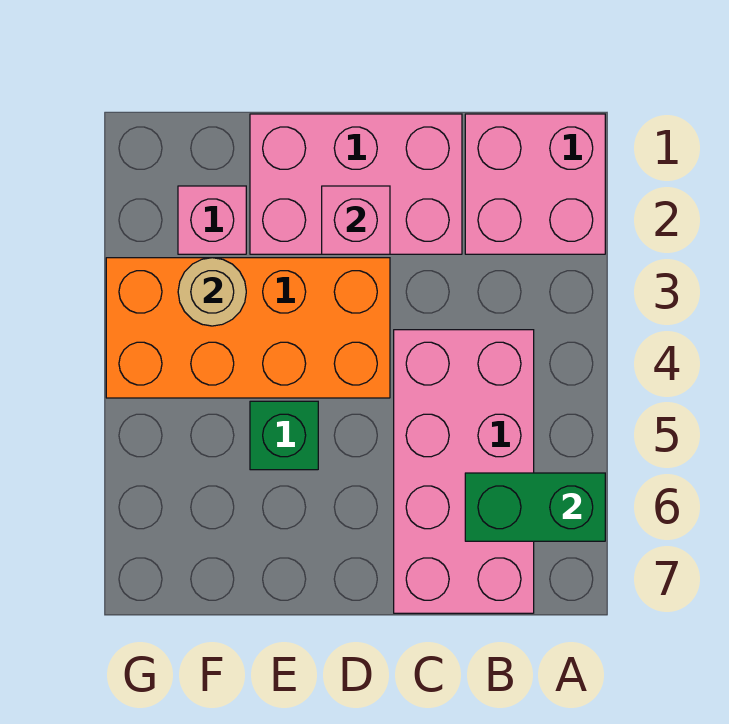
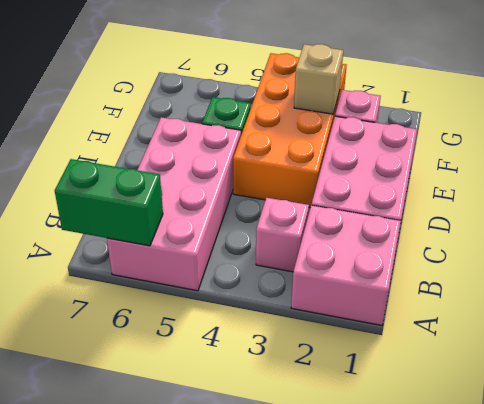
green brick A6:B6 level 2 -> green brick A6:A7 level 2
pink brick B4:C7 level 1 -> pink brick A5:D6 level 1
pink brick D2 level 2 -> pink brick B3 level 1
tan round brick F3 level 2 -> tan brick F3 level 2

